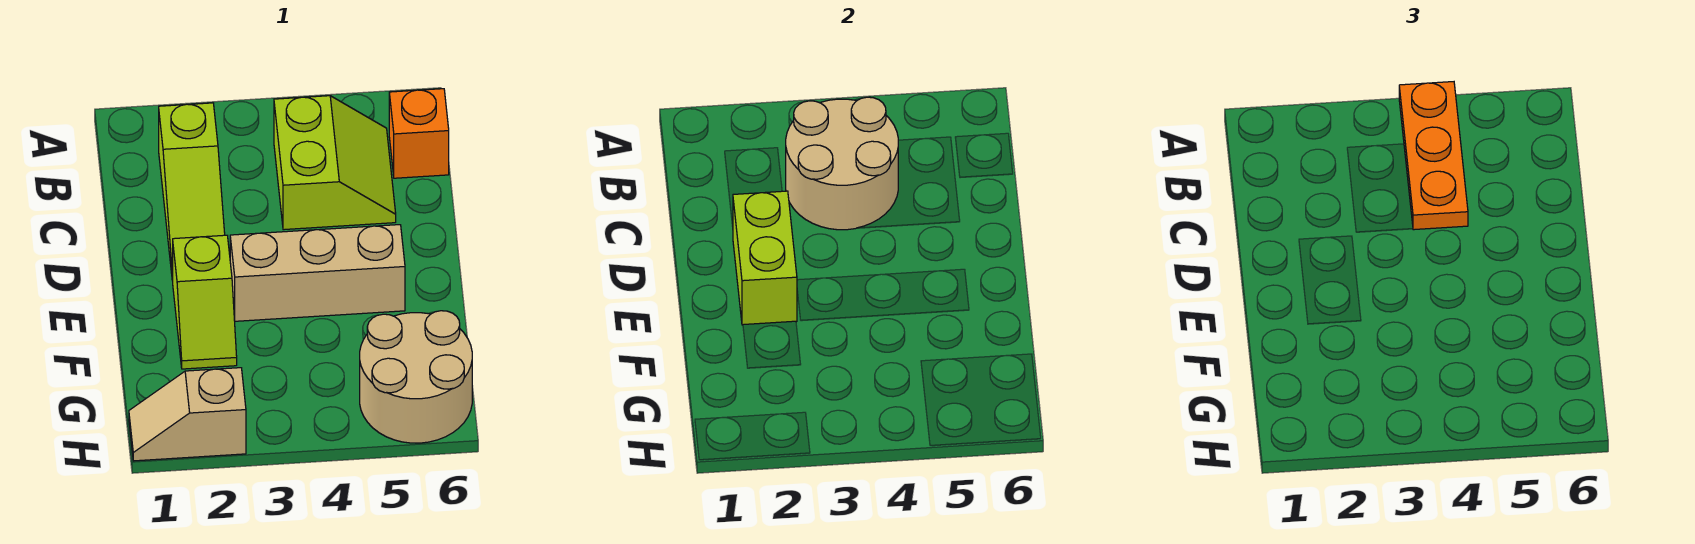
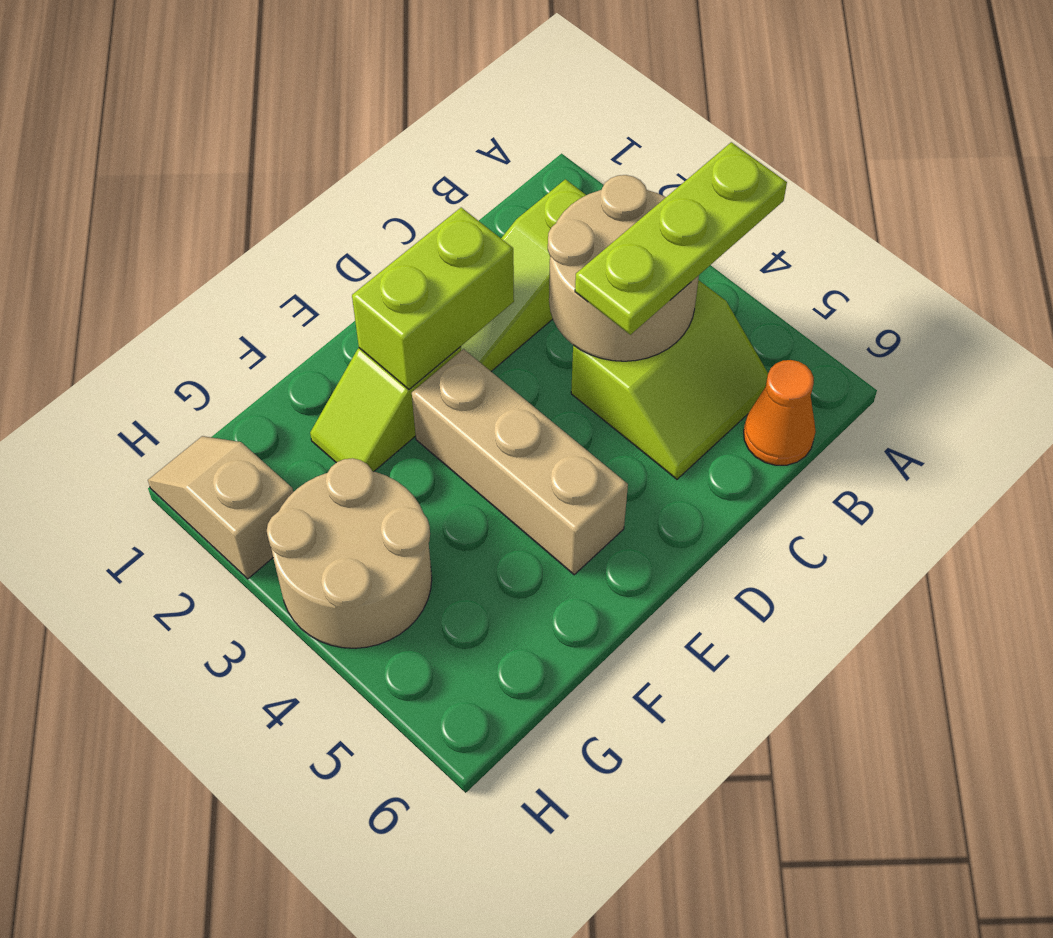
orange plate A4:C4 level 3 -> lime plate A4:C4 level 3
orange brick B6 level 1 -> orange cone B6 level 1
tan round brick G5:H6 level 1 -> tan round brick G3:H4 level 1

